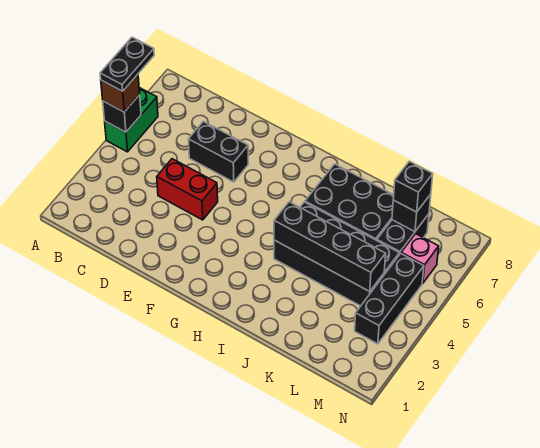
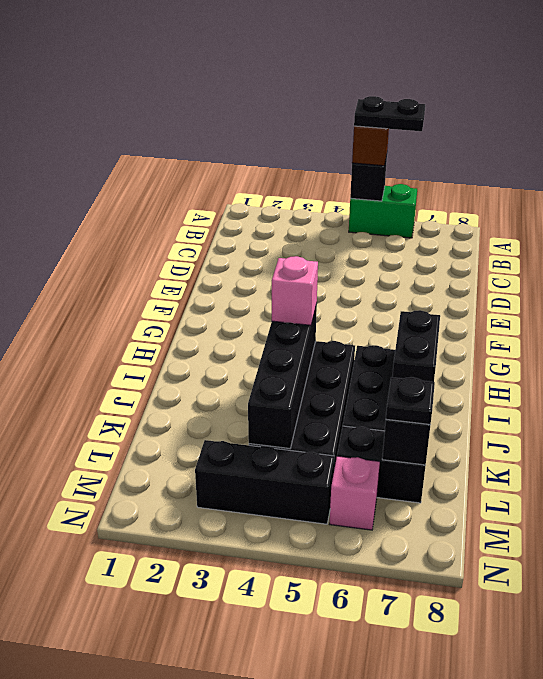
red brick D4:E4 level 1 -> none
black brick D6:E6 level 1 -> black brick I7:J7 level 2
none -> pink brick I4 level 3
black brick L7 level 3 -> black plate L7 level 3

